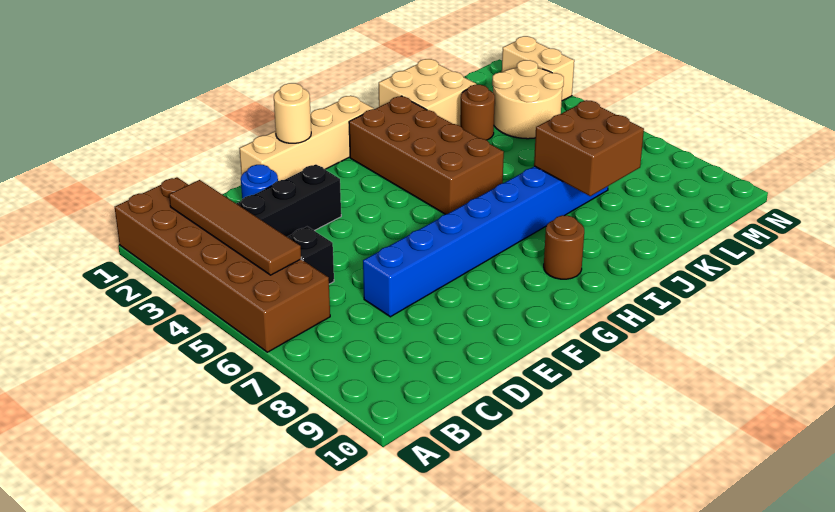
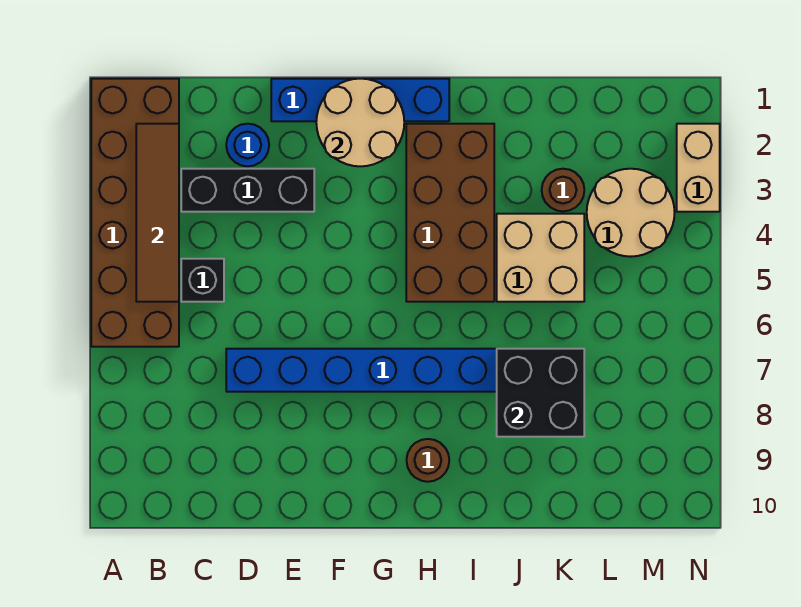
tan brick E1:H1 level 1 -> blue brick E1:H1 level 1
tan round brick F1 level 2 -> tan round brick F1:G2 level 2
tan brick J1:K2 level 1 -> tan brick J4:K5 level 1
brown brick J7:K8 level 2 -> black brick J7:K8 level 2

